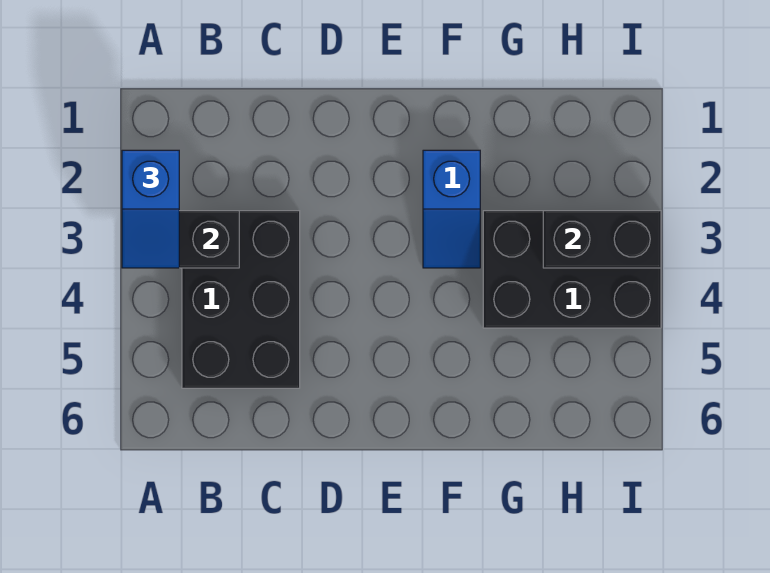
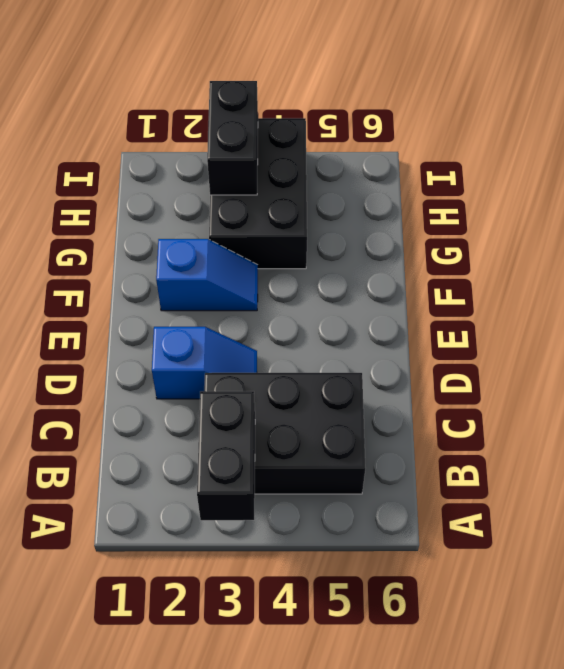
blue slope A2:A3 level 3 top 2 -> blue slope D2:D3 level 1 top 2

